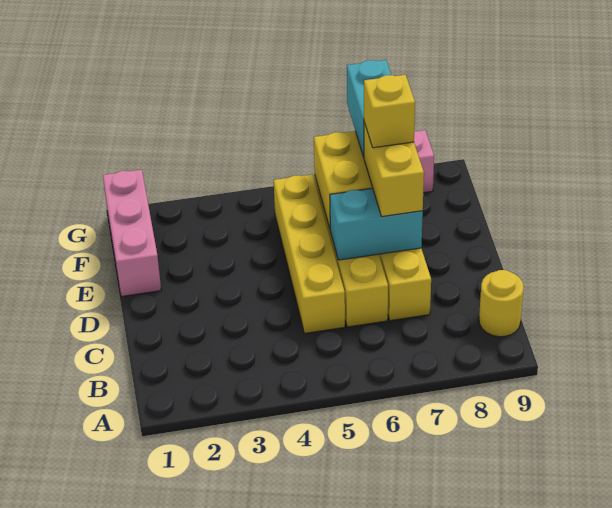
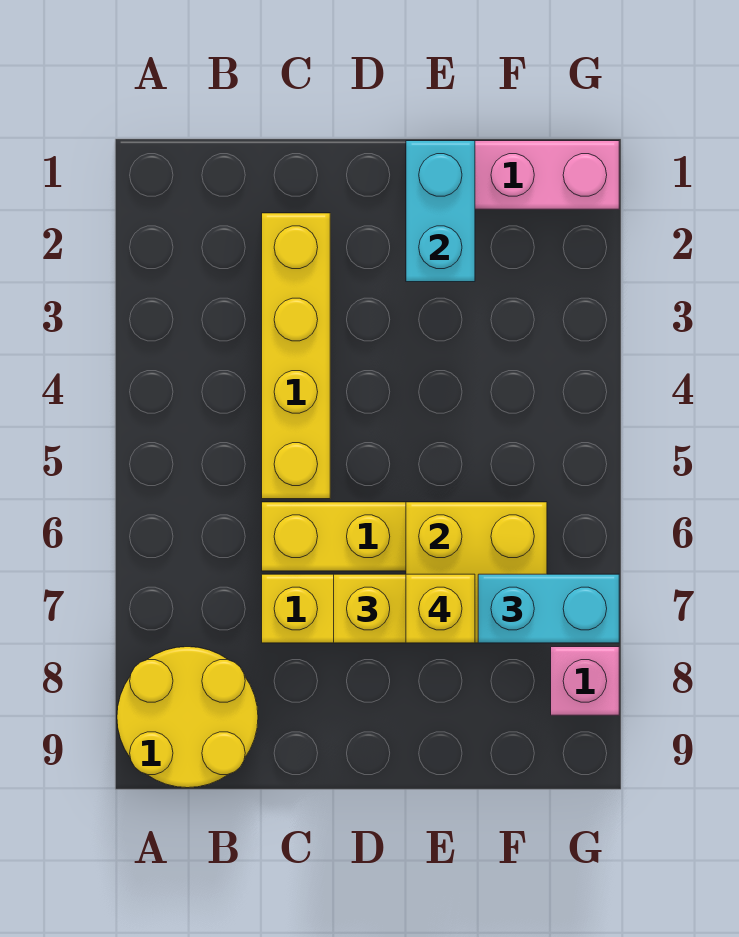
yellow round brick B9 level 1 -> yellow round brick A8:B9 level 1
yellow brick C5:F5 level 1 -> yellow brick C2:C5 level 1
cyan brick D6:D7 level 2 -> cyan brick E1:E2 level 2

